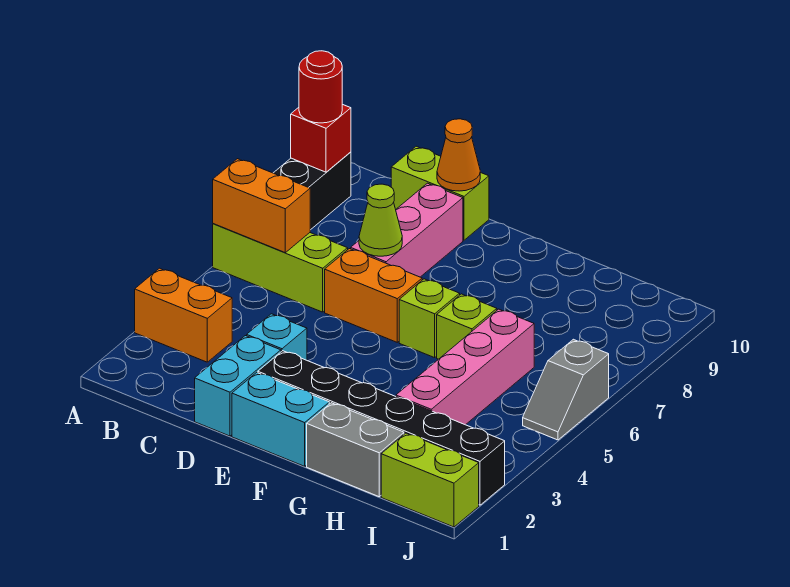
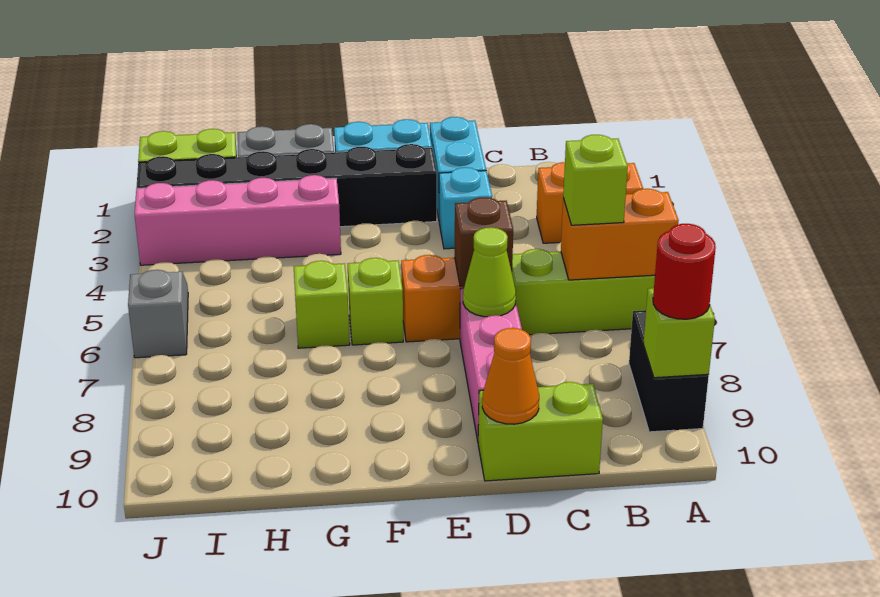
red brick A9 level 2 -> lime brick A9 level 2
none -> lime brick B6 level 3
none -> brown brick D6 level 2
pink brick H3:H6 level 1 -> pink brick G3:J3 level 1

